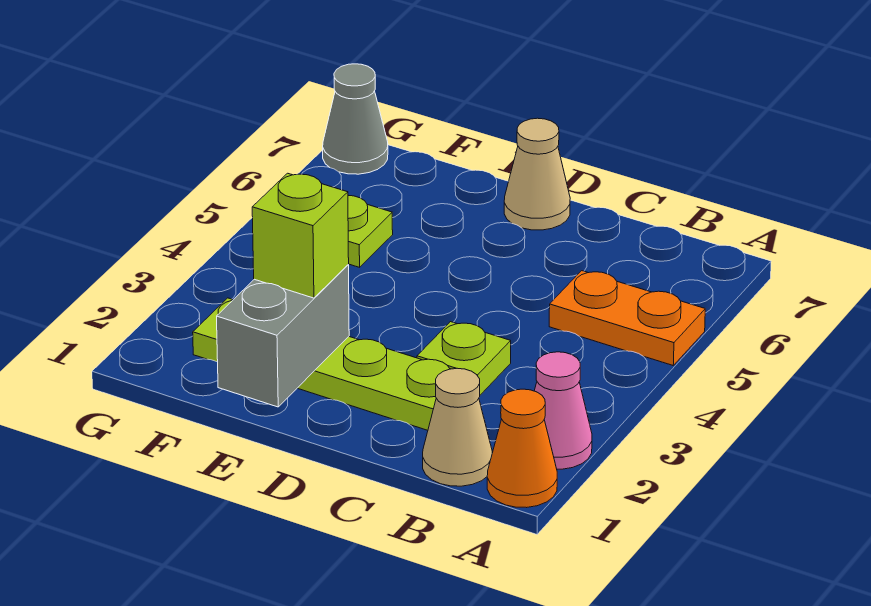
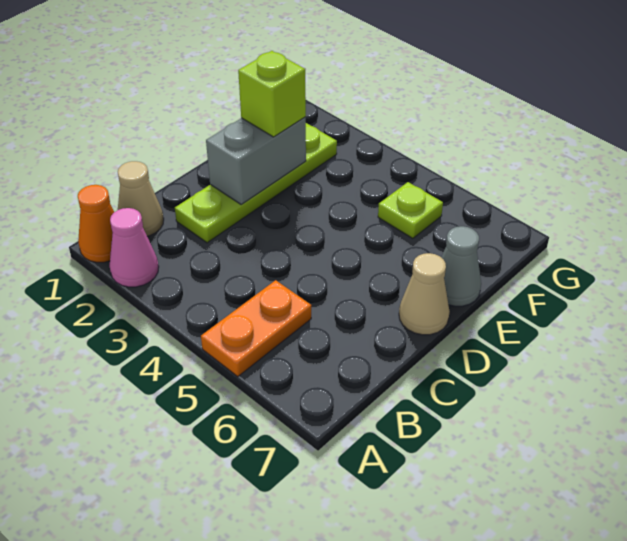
lime plate C3 level 1 -> none
grey brick E1:E2 level 2 -> grey brick D2:E2 level 2
grey cone G7 level 1 -> grey cone E7 level 1

